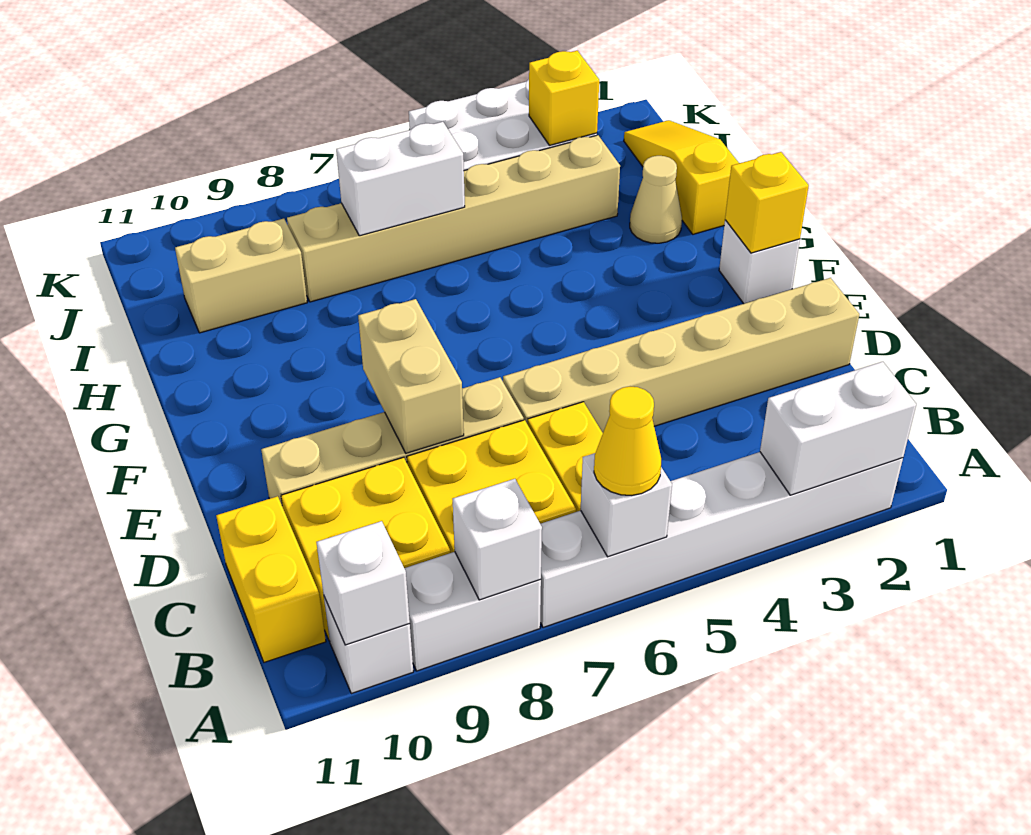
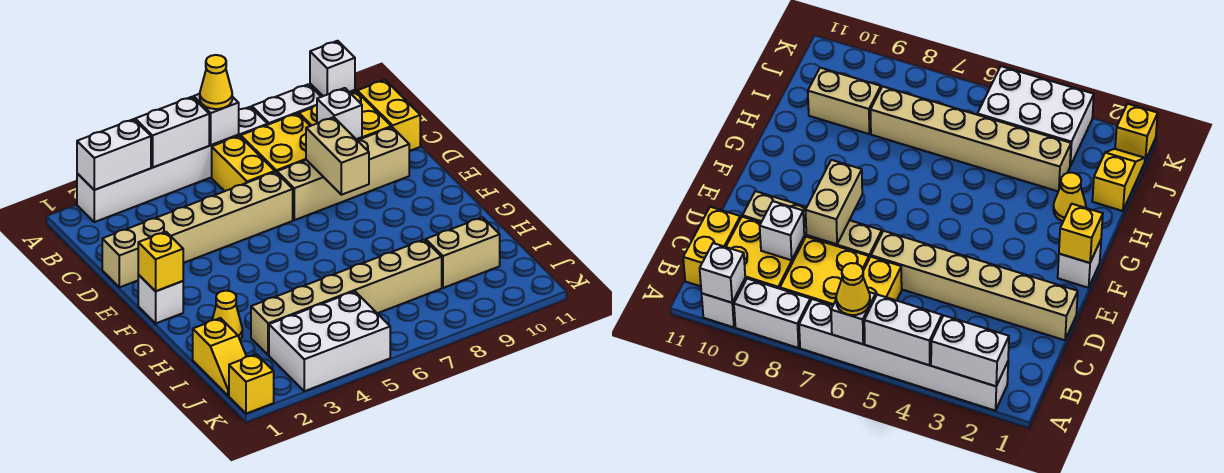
white brick A8 level 2 -> white brick C9 level 2
yellow slope H1:J1 level 1 top H -> yellow slope I1:J1 level 1 top I
tan cone H2 level 1 -> yellow cone H2 level 1
white brick I6:I7 level 2 -> white brick A4:A5 level 2
yellow brick J3 level 2 -> yellow brick K1 level 1

